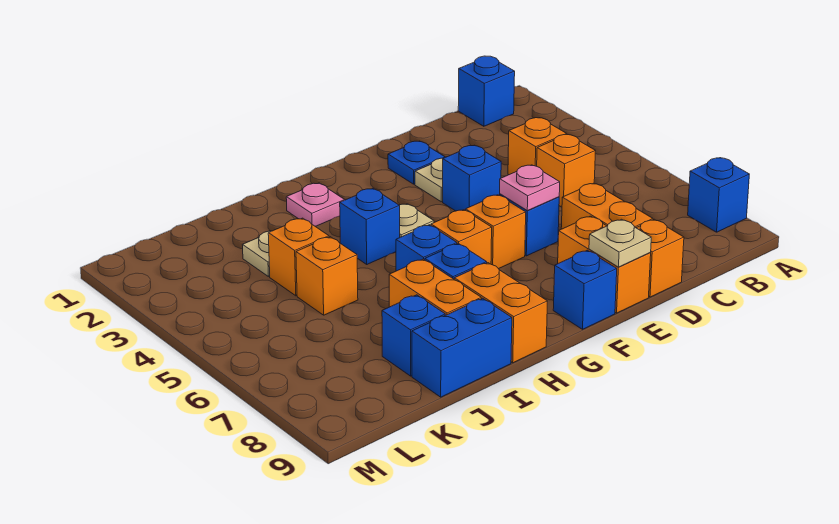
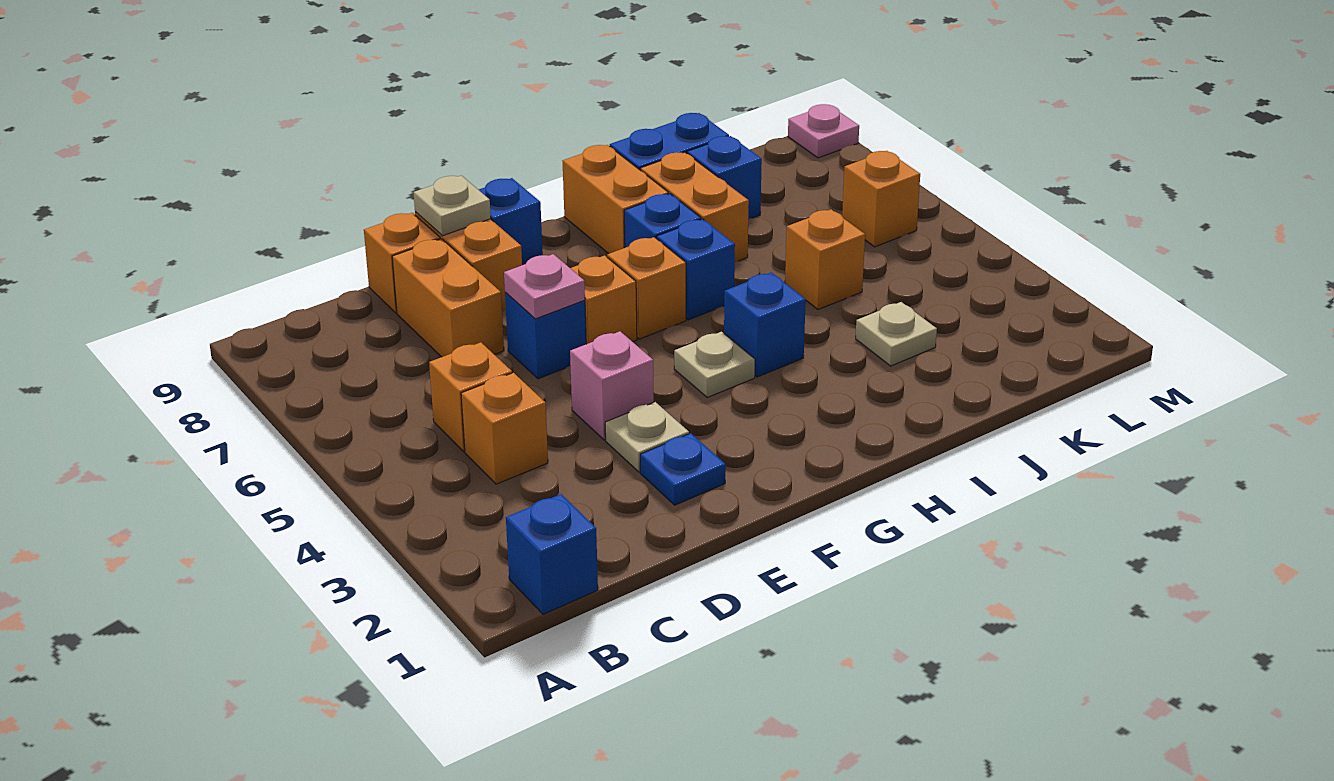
blue brick A8 level 1 -> none
blue brick E4 level 1 -> pink brick E4 level 1
pink plate H2 level 1 -> pink plate M9 level 1
orange brick J4 level 1 -> orange brick L6 level 1

